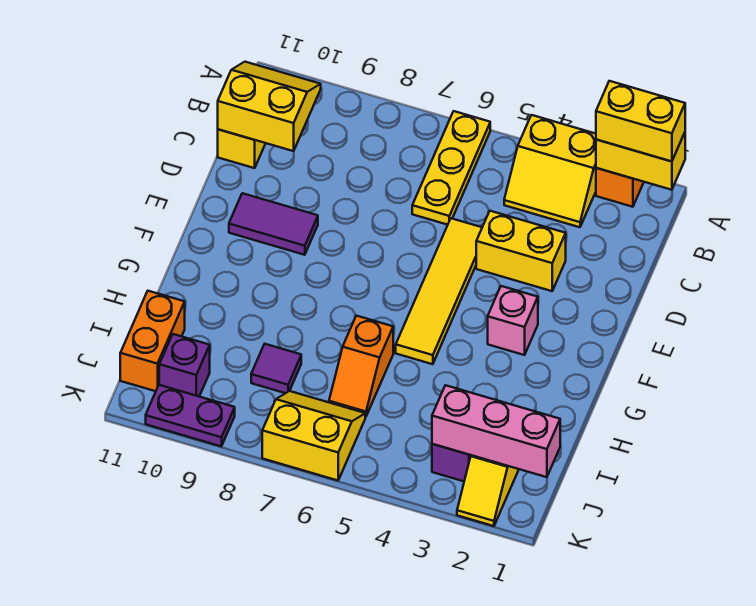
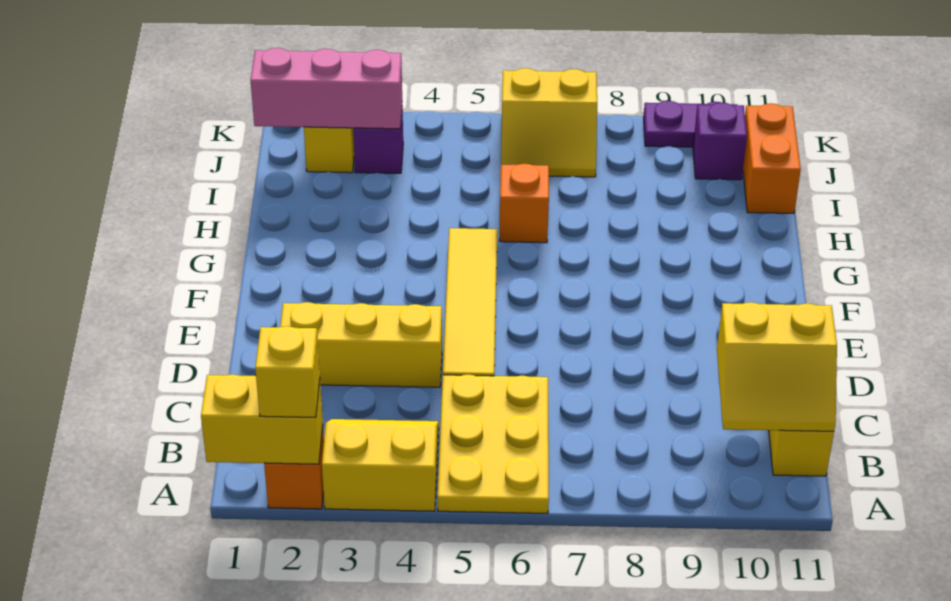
yellow brick A1:A2 level 3 -> yellow brick A2 level 3
yellow plate A6:C6 level 1 -> yellow plate A5:C6 level 1
yellow brick D3:D4 level 1 -> yellow brick D2:D4 level 1
purple tile E9:E10 level 1 -> none
pink brick F3 level 1 -> none
purple tile I8 level 1 -> none

